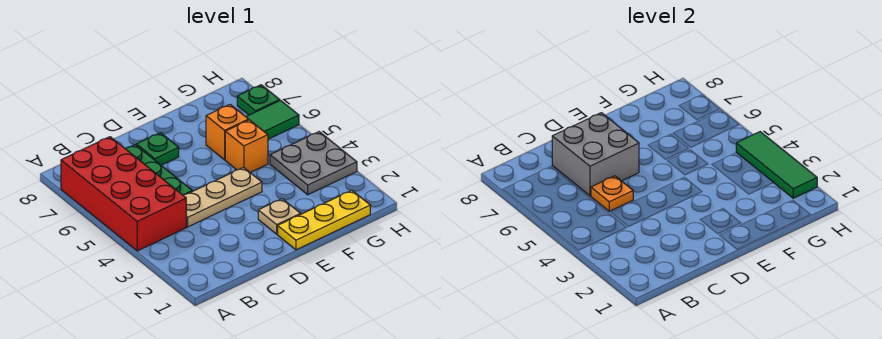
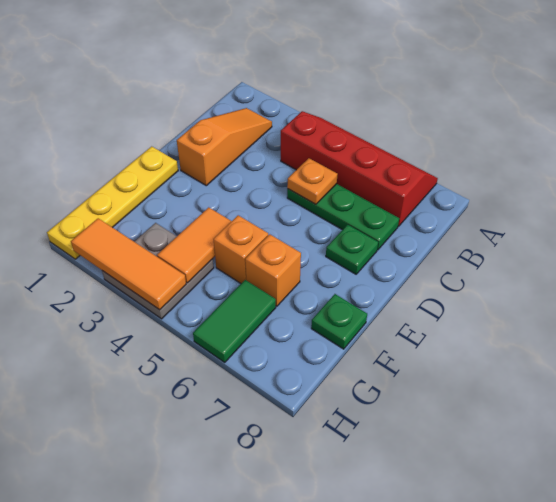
red brick A4:B7 level 1 -> red slope A4:B7 level 1 top B
none -> orange slope B2:D2 level 1 top D
tan plate C4:E4 level 1 -> none
grey brick C6:D7 level 2 -> none
yellow plate E1:G1 level 1 -> yellow plate E1:H1 level 1
tan plate E2 level 1 -> none
none -> orange tile F4:G4 level 2
green tile H2:H4 level 2 -> orange tile H2:H4 level 2
green plate H7 level 1 -> green plate F8 level 1

